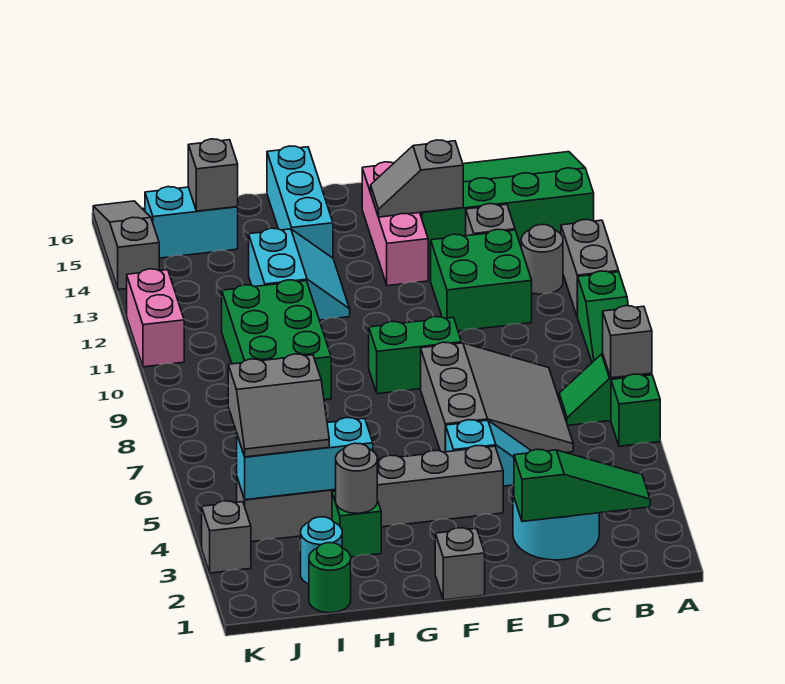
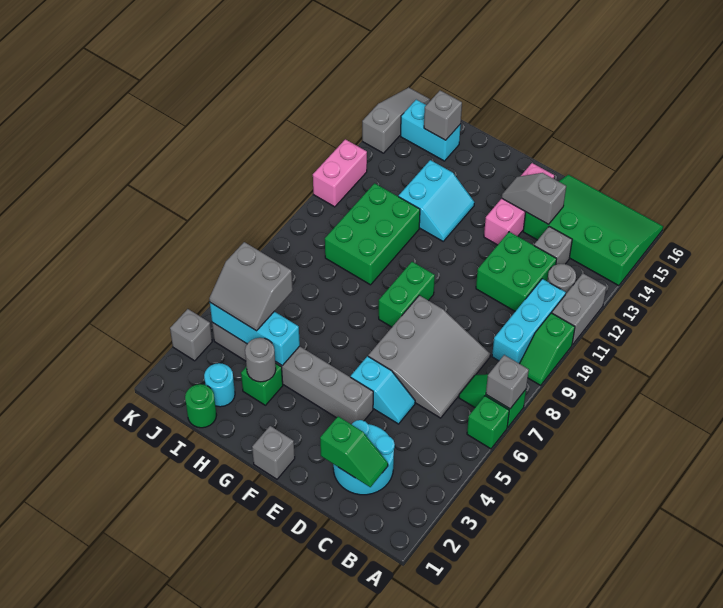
green slope B2:D2 level 2 top D -> green slope C2:D2 level 2 top D
green brick E9:F9 level 1 -> green brick F8:F9 level 1
cyan brick G14:G16 level 1 -> cyan brick B9:B11 level 1

